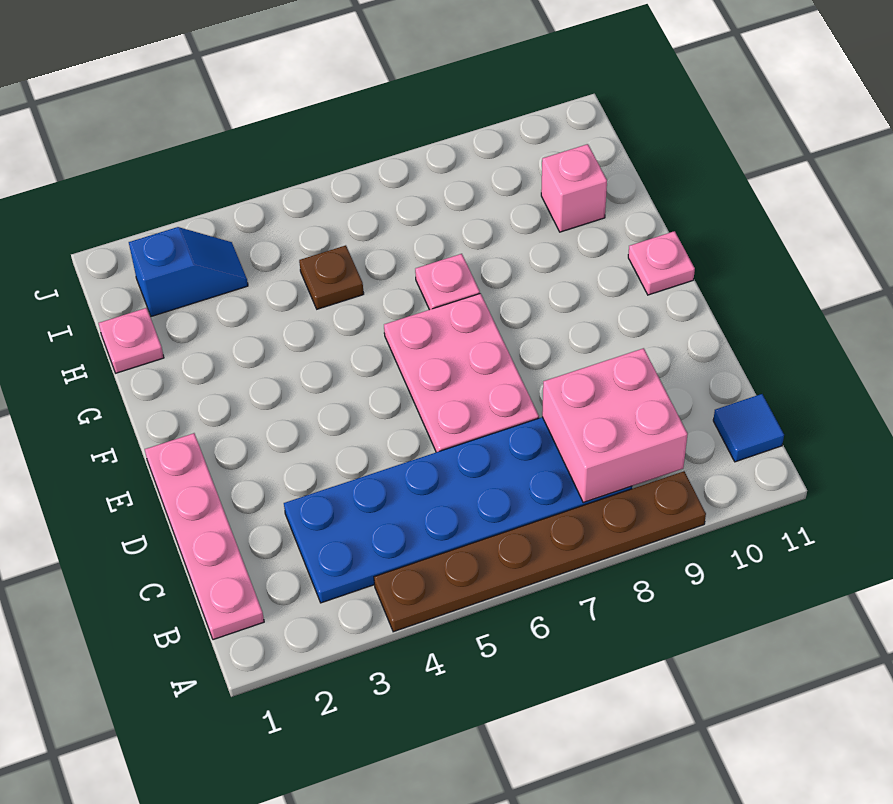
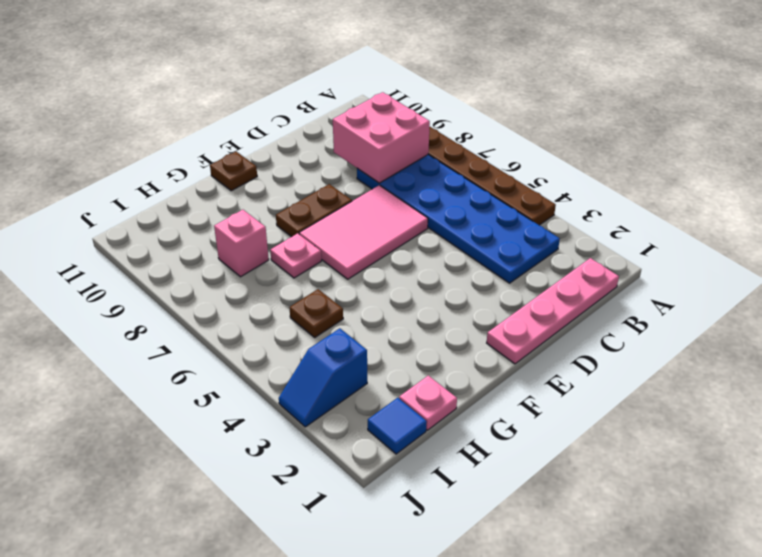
blue tile B11 level 1 -> blue tile I1 level 1
pink plate D6:F7 level 1 -> pink tile D6:F7 level 1
none -> brown plate E8:F8 level 1
pink plate F11 level 1 -> brown plate F11 level 1
pink brick H10 level 1 -> pink brick H8 level 1
blue slope I2:I3 level 1 top 2 -> blue slope I3:J3 level 1 top I

